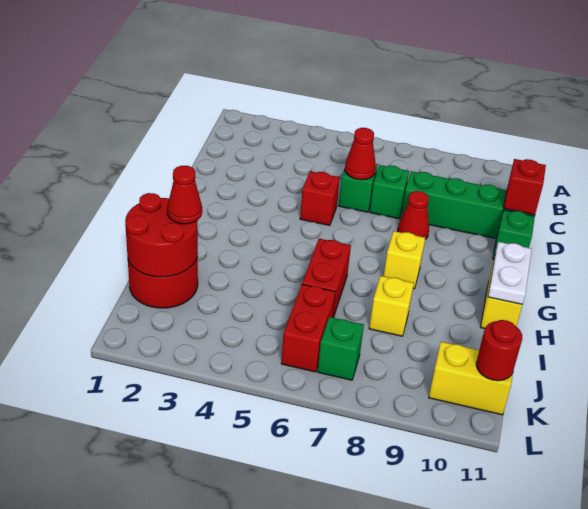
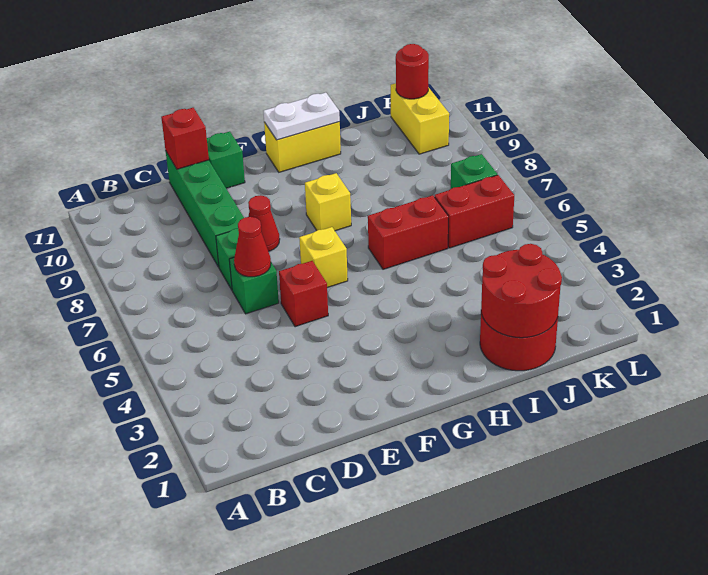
red cone I2 level 3 -> none
yellow brick I8 level 1 -> yellow brick F6 level 1

